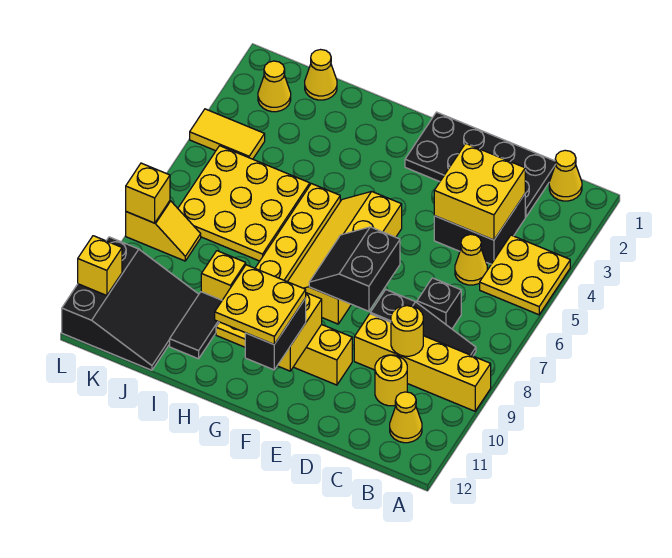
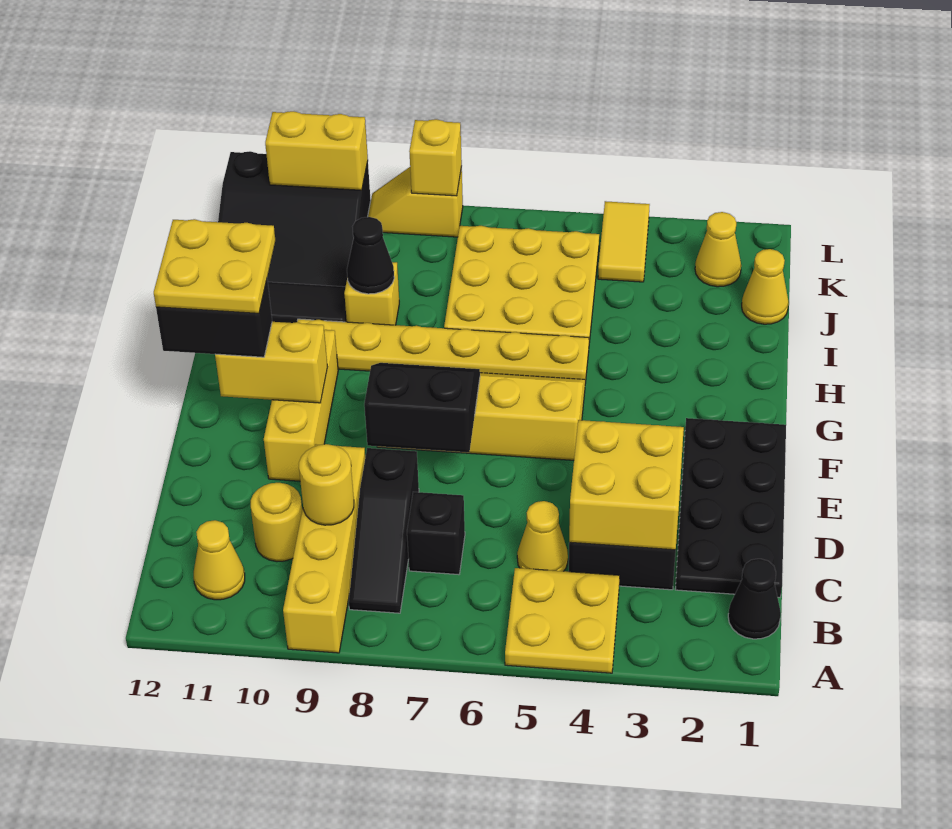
yellow cone B1 level 1 -> black cone B1 level 1
none -> black cone I9 level 2
yellow slope K8:L8 level 1 top L -> yellow slope L8:L9 level 1 top 8
yellow brick L11 level 2 -> yellow brick L10:L11 level 2

